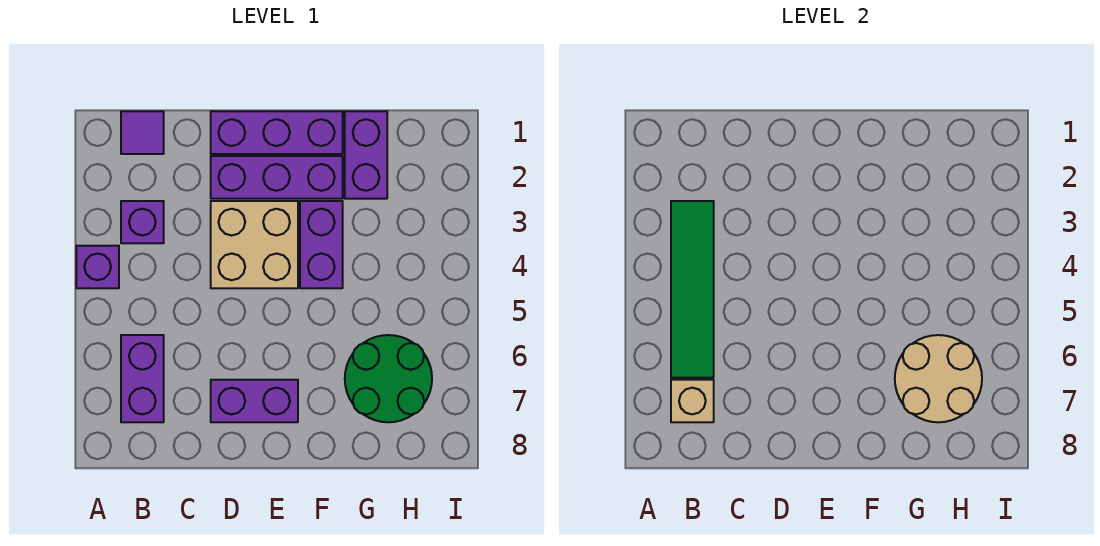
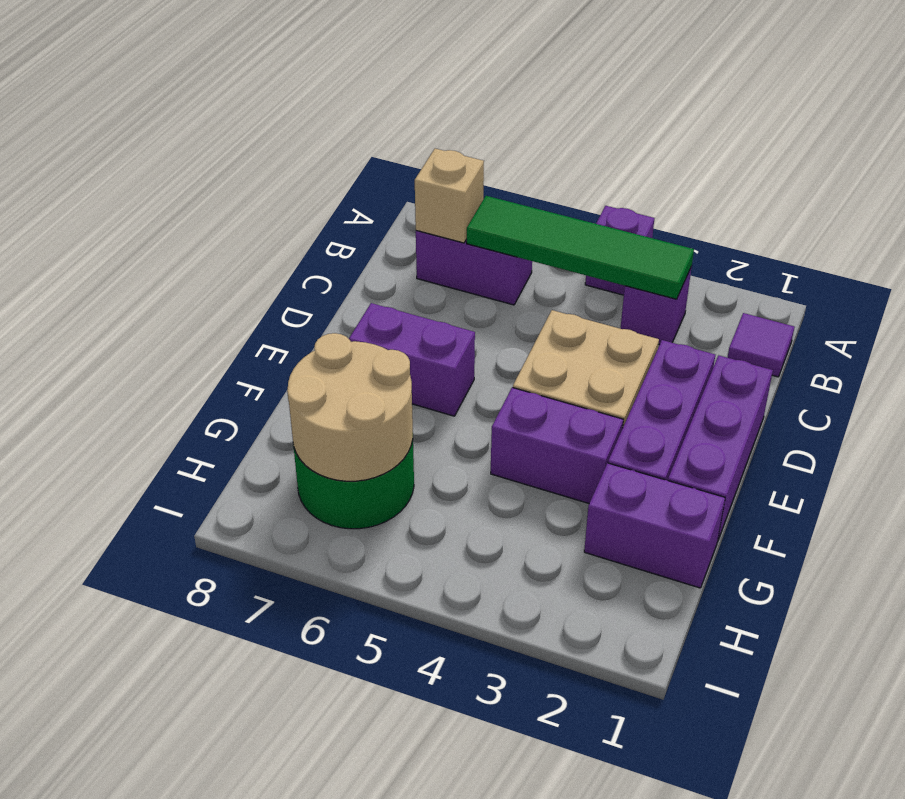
purple brick D7:E7 level 1 -> purple brick E6:E7 level 1

